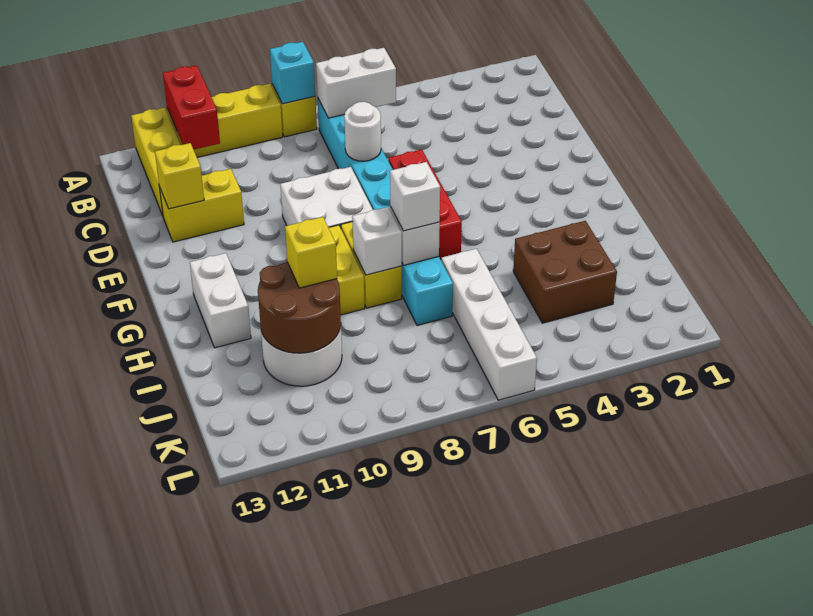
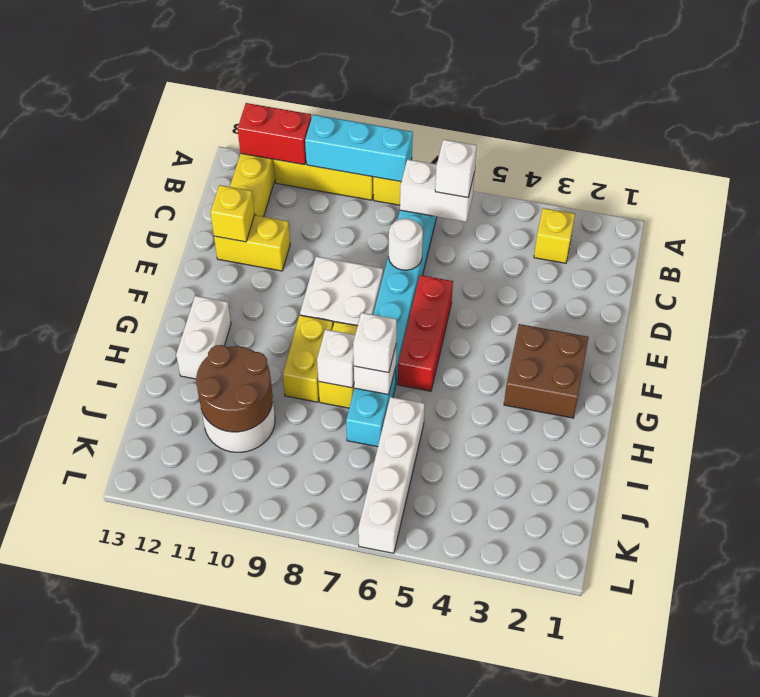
cyan brick A8 level 2 -> cyan brick A8:A10 level 2
red brick A11:B11 level 2 -> red brick A11:A12 level 2
none -> white brick B6 level 3
brown brick I3:J4 level 1 -> brown brick F2:G3 level 1
yellow brick I10 level 3 -> yellow brick B3 level 1

